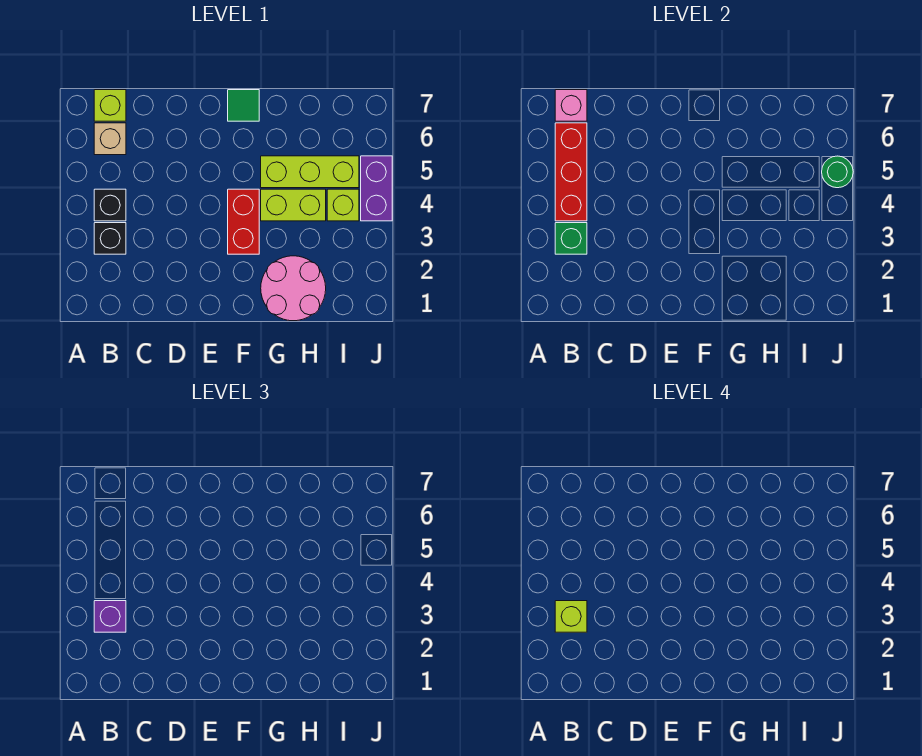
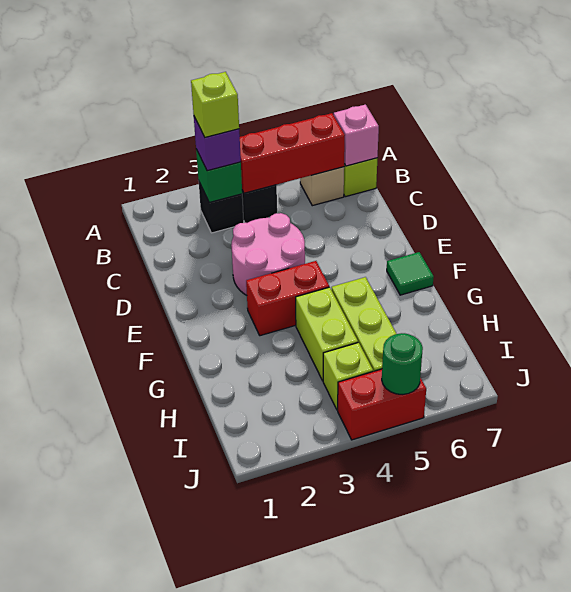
pink round brick G1:H2 level 1 -> pink round brick D3:E4 level 1
purple brick J4:J5 level 1 -> red brick J4:J5 level 1

